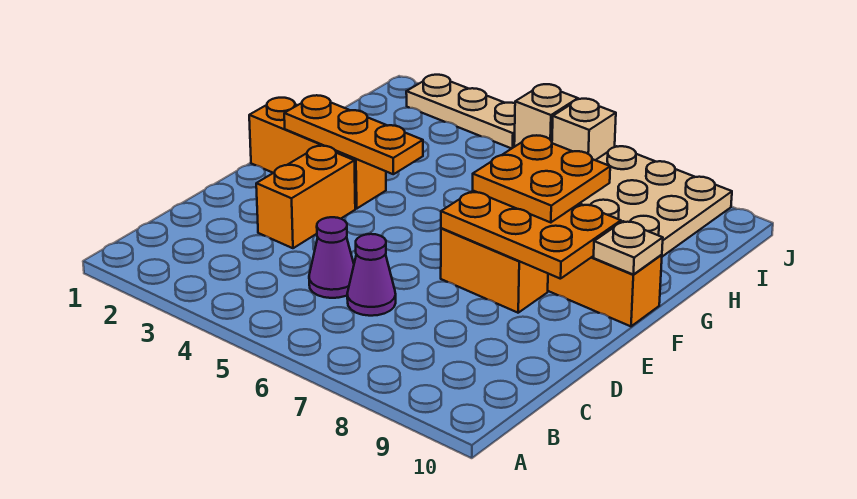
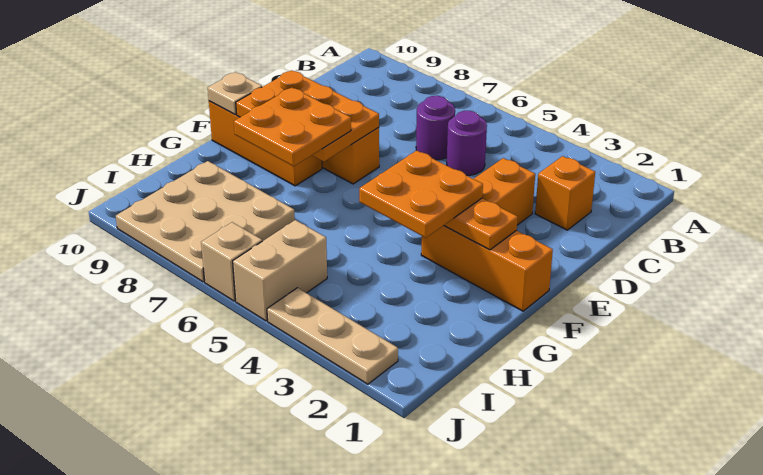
none -> orange brick C2 level 1
purple cone C5 level 1 -> purple round brick C5 level 1
purple cone C6 level 1 -> purple round brick C6 level 1
none -> orange plate F3:G4 level 3
tan brick J5 level 1 -> tan brick I5:J5 level 1

